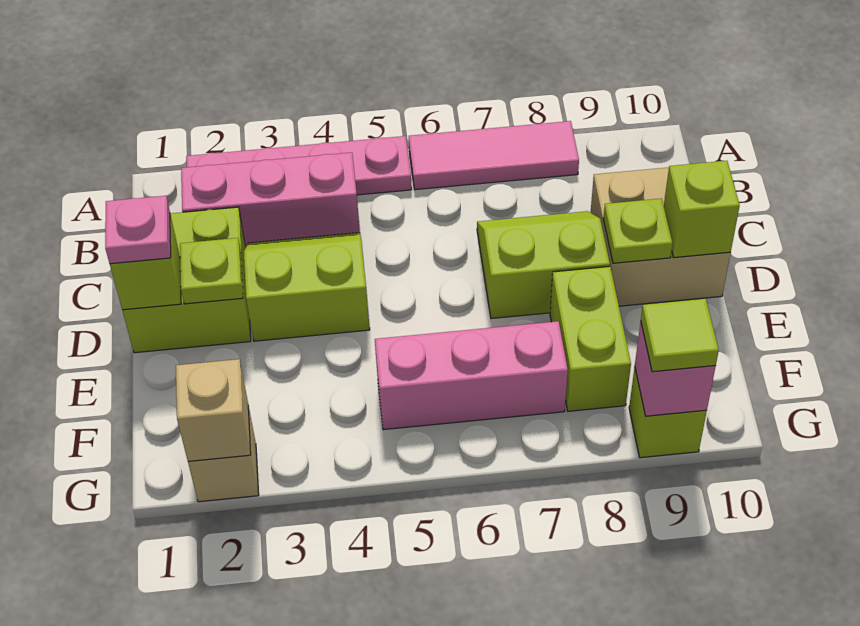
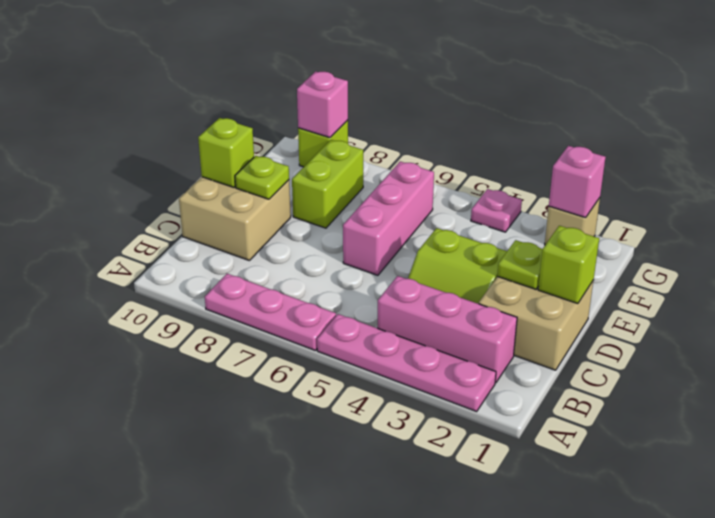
pink tile A6:A8 level 1 -> pink plate A6:A8 level 1
lime brick C1:D2 level 1 -> tan brick C1:D2 level 1
lime slope C7:D8 level 1 top D -> none
pink plate D1 level 3 -> pink plate G4 level 1
pink brick F5:F7 level 1 -> pink brick D6:F6 level 1
tan brick G2 level 2 -> pink brick G2 level 2
lime tile G9 level 3 -> none

